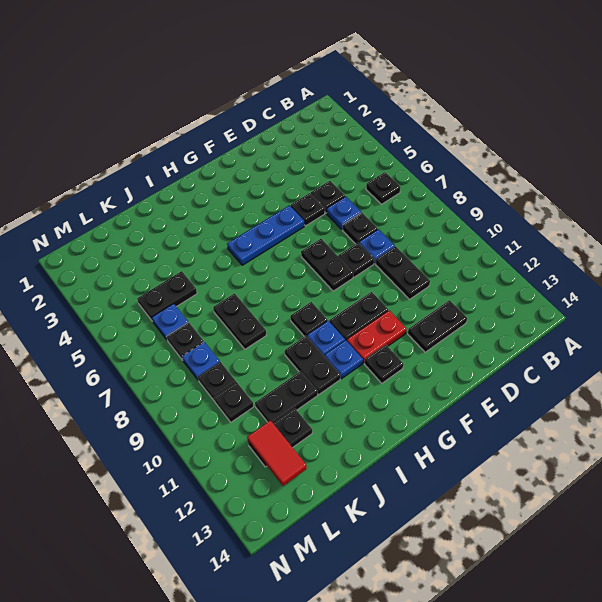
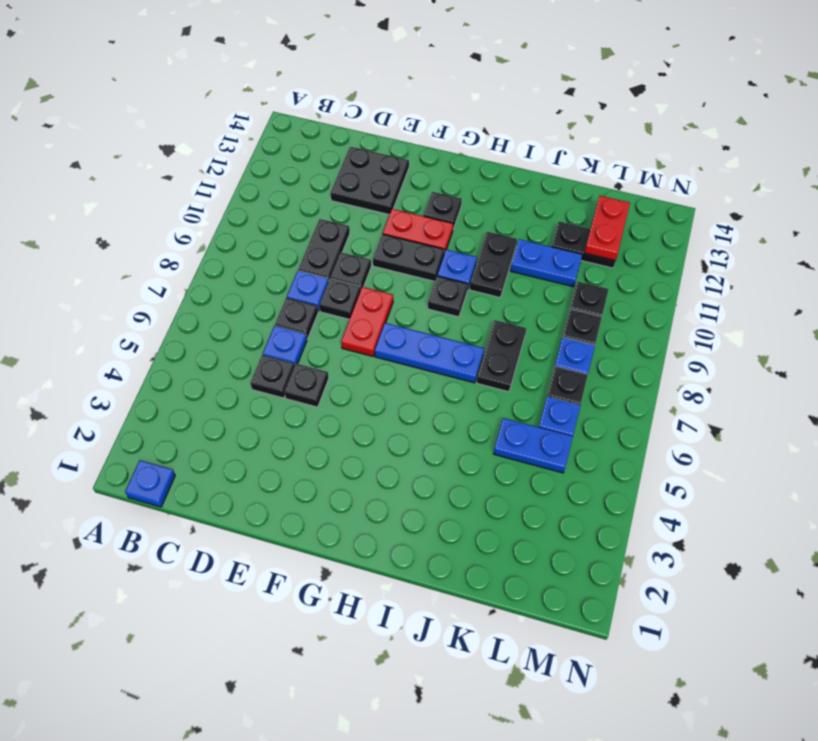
black plate B6 level 1 -> black plate E9 level 1
black plate D12:E12 level 1 -> black plate D12:E13 level 1
blue plate F5:H5 level 1 -> blue plate G7:I7 level 1
black plate F7:F8 level 1 -> red plate F7:F8 level 1
blue plate H11 level 1 -> blue plate B1 level 1
black plate J11:K11 level 1 -> blue plate J11:K11 level 1
black plate K5:L5 level 1 -> blue plate K5:L5 level 1
red tile L12:L13 level 2 -> red plate L12:L13 level 2

